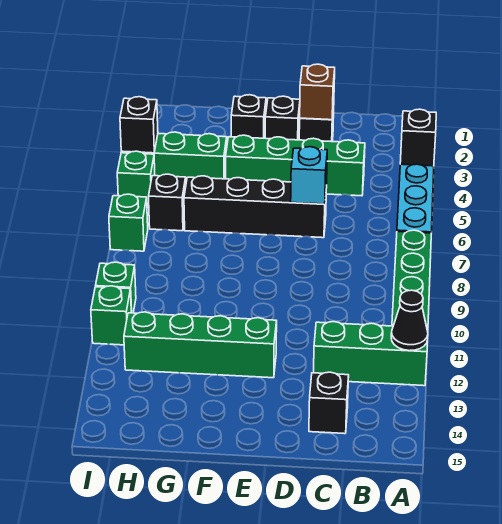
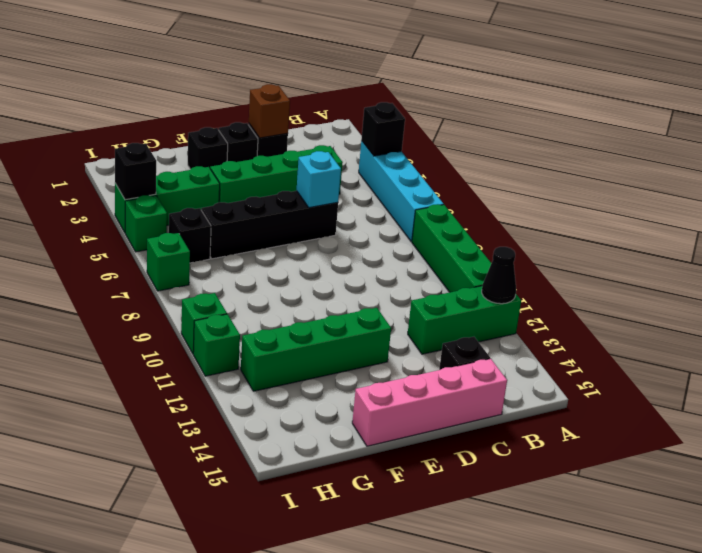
none -> pink brick C15:F15 level 1

